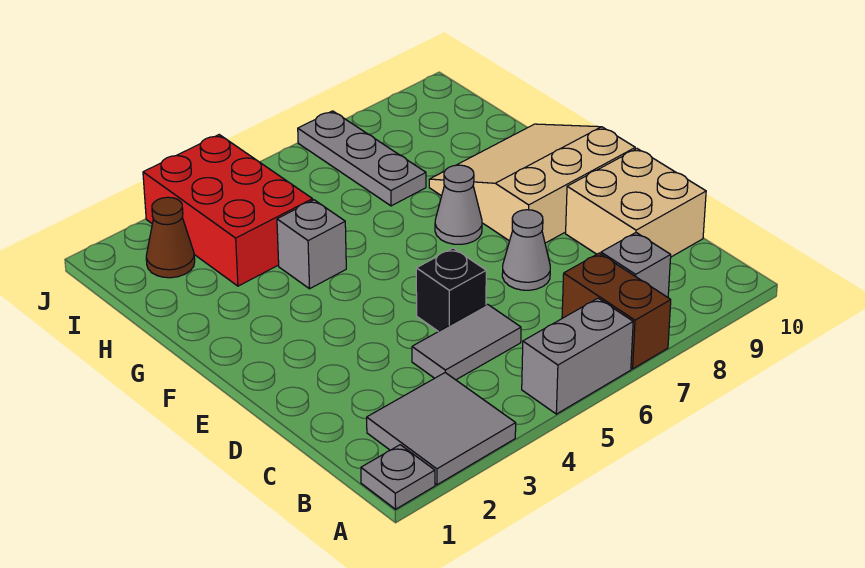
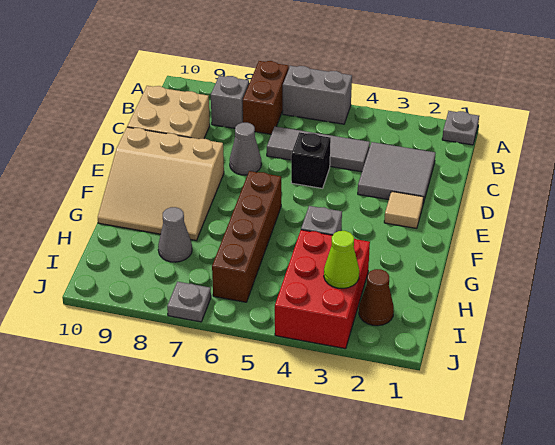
grey tile A2:B3 level 1 -> grey tile C2:D3 level 1
grey tile C4:C5 level 1 -> grey tile C4:C6 level 1
none -> tan tile E2 level 1
none -> brown brick F6:I6 level 1
grey cone F7 level 1 -> grey cone H8 level 1
grey plate H7:J7 level 1 -> grey plate J7 level 1
none -> lime cone I3 level 2

